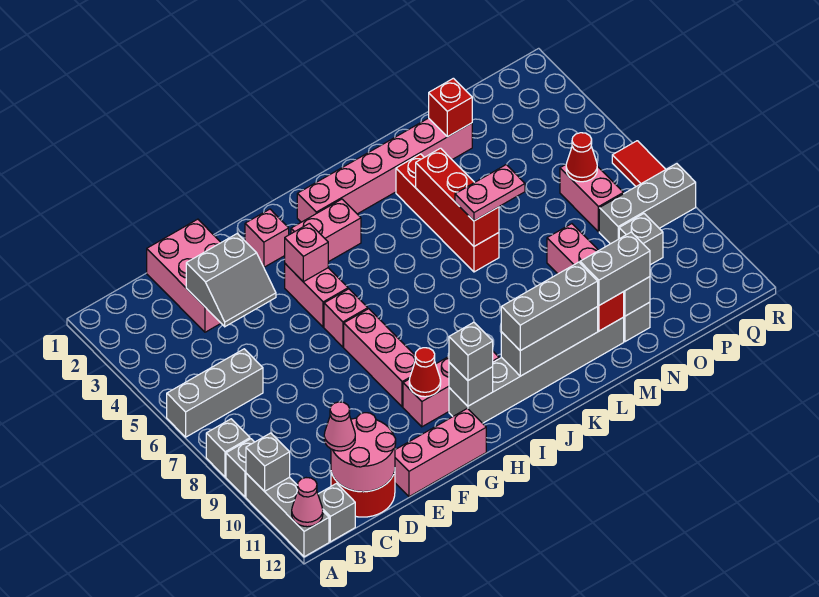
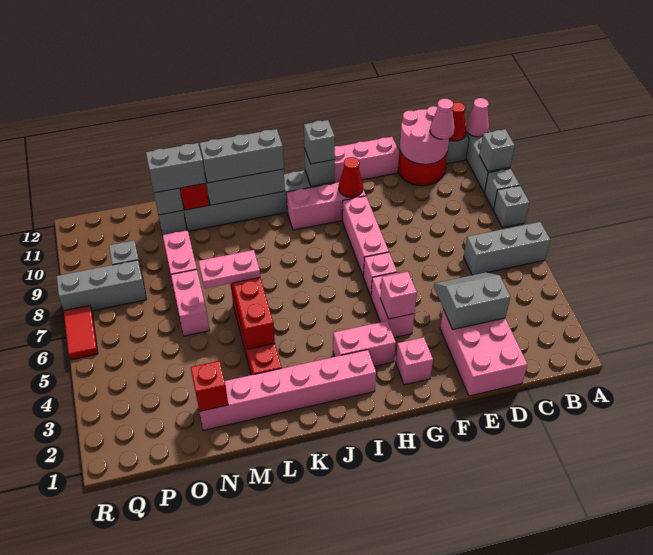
pink brick P6:P7 level 1 -> pink brick N6:N7 level 1
red cone P6 level 2 -> red cone B12 level 2

